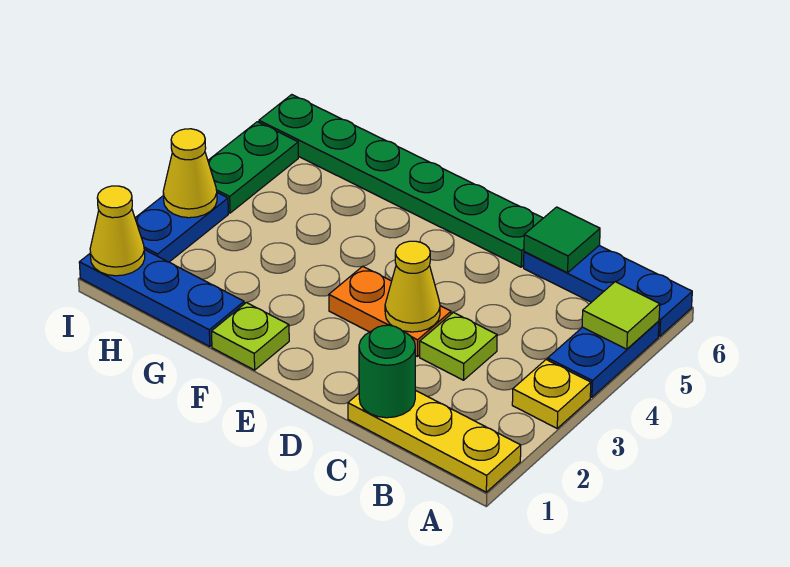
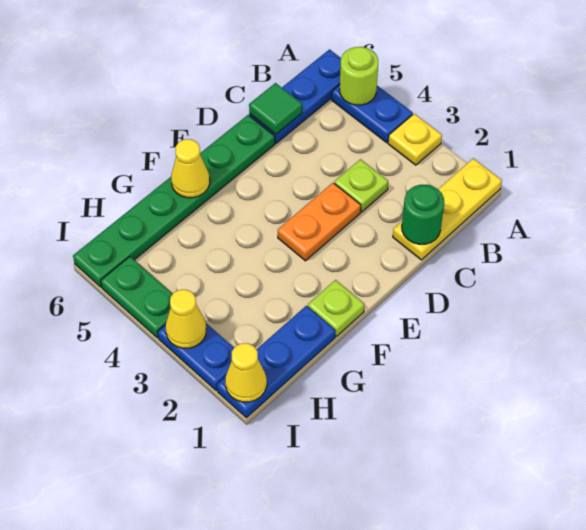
lime tile A5 level 2 -> lime round brick A5 level 2
yellow cone D3 level 2 -> yellow cone F6 level 2

